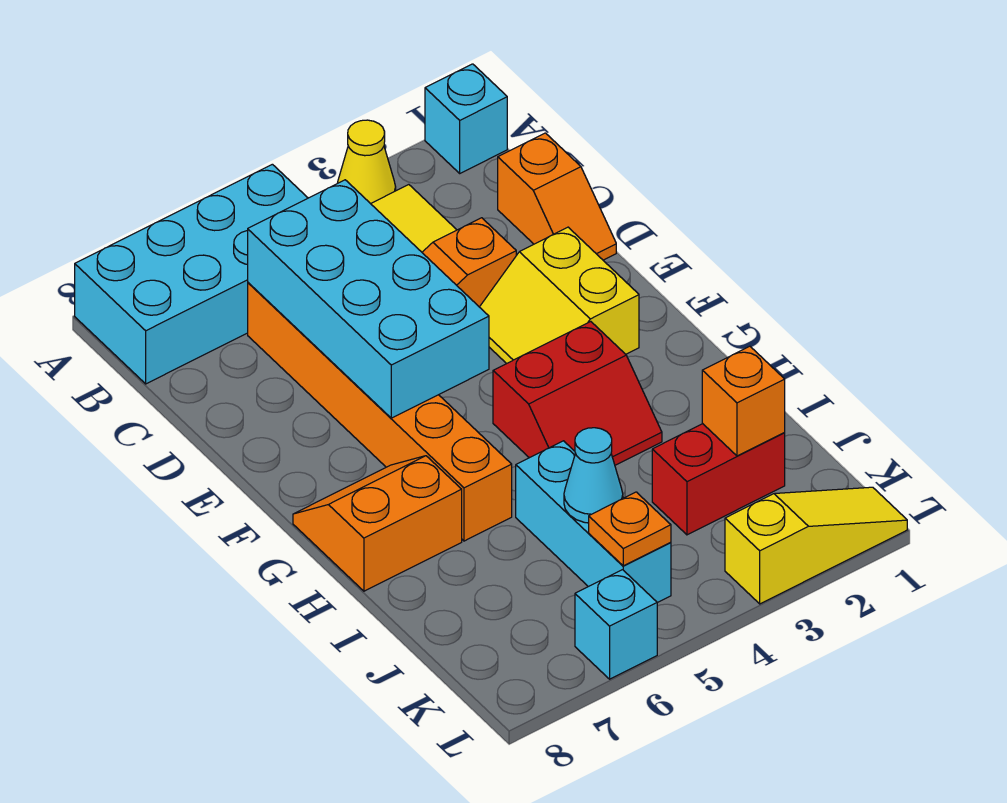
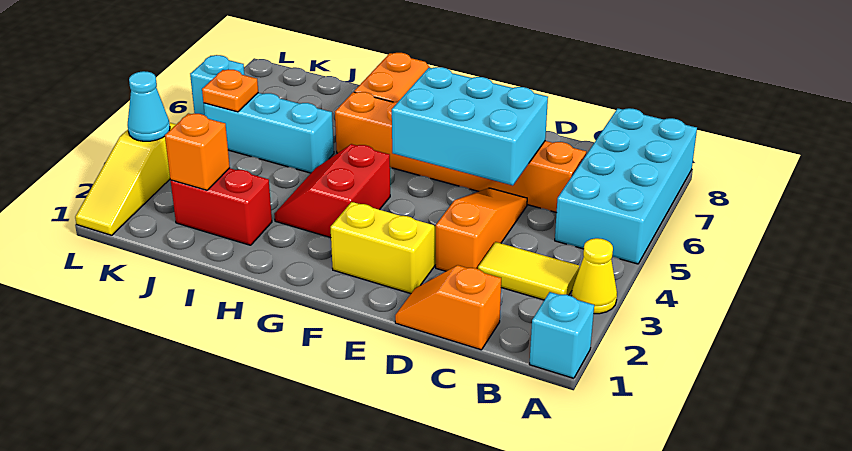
cyan brick C5:F6 level 2 -> cyan brick D5:F6 level 2
red brick J2:J3 level 1 -> red brick I2:J2 level 1
cyan cone J5 level 2 -> cyan cone L3 level 2

